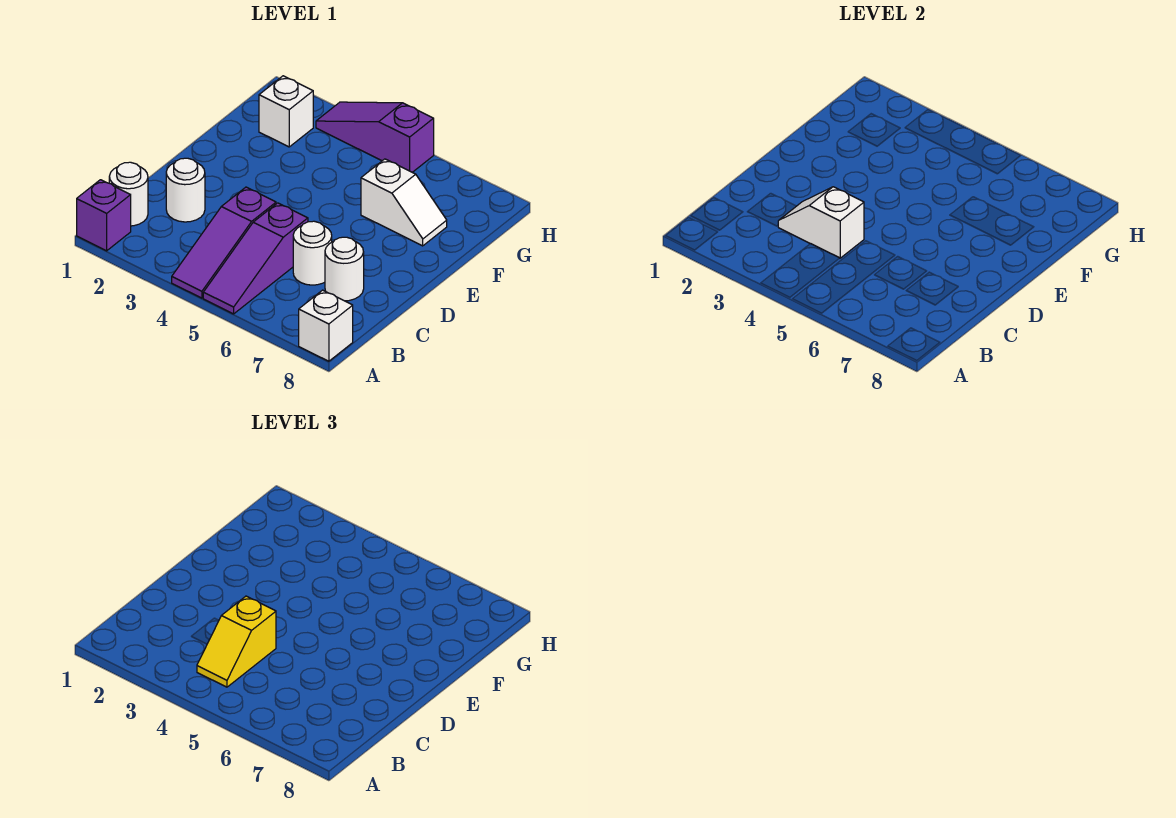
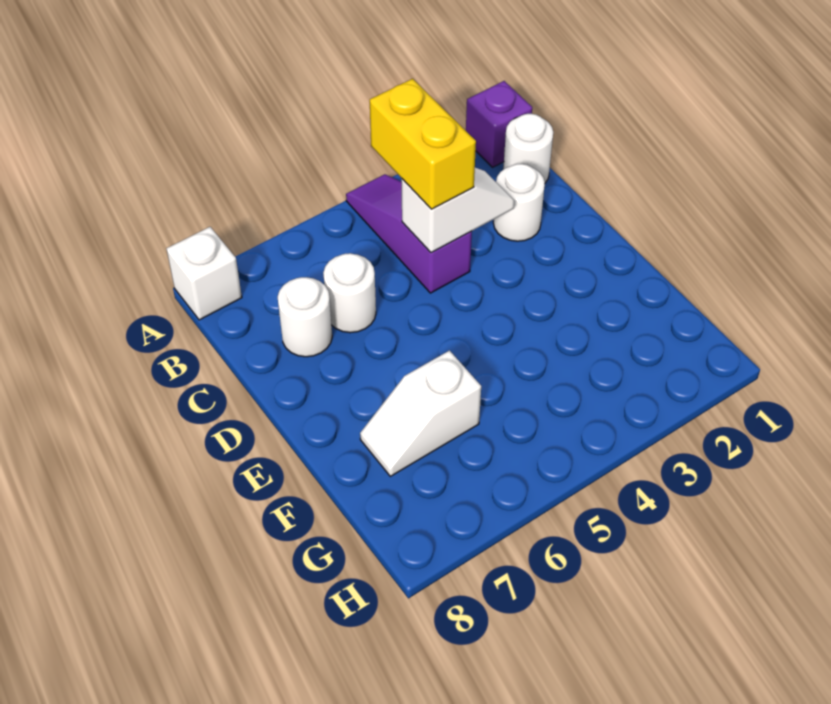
purple slope A5:C5 level 1 top C -> none
yellow slope B4:C4 level 3 top C -> yellow brick B4:C4 level 3
white brick G2 level 1 -> none
purple slope H3:H5 level 1 top 5 -> none

